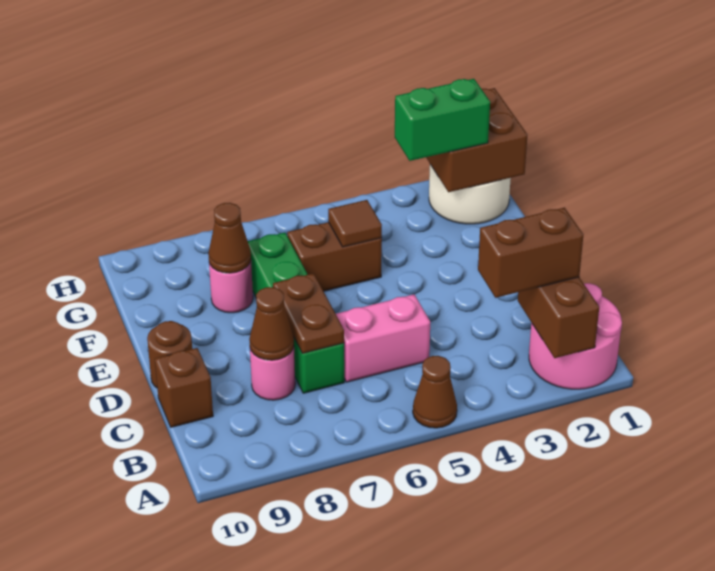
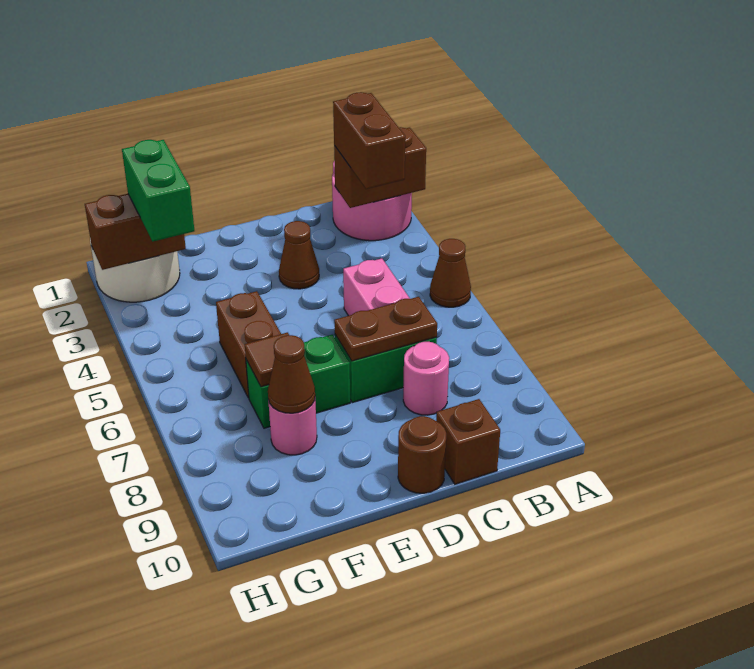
brown cone C8 level 2 -> brown cone D3 level 1
brown tile F5 level 2 -> brown tile F7 level 2
brown brick G1:H2 level 2 -> brown brick G2:H2 level 2

